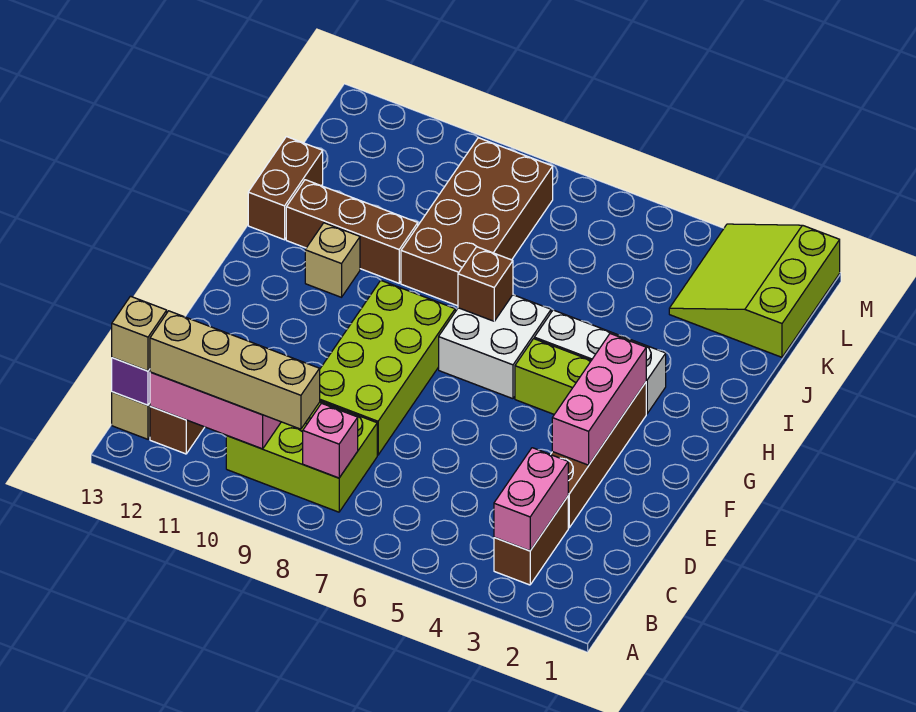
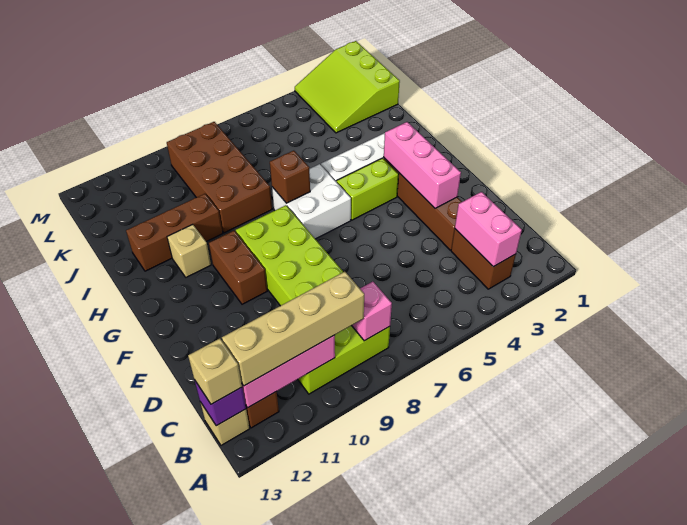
brown brick I13:J13 level 1 -> brown brick F10:G10 level 1

